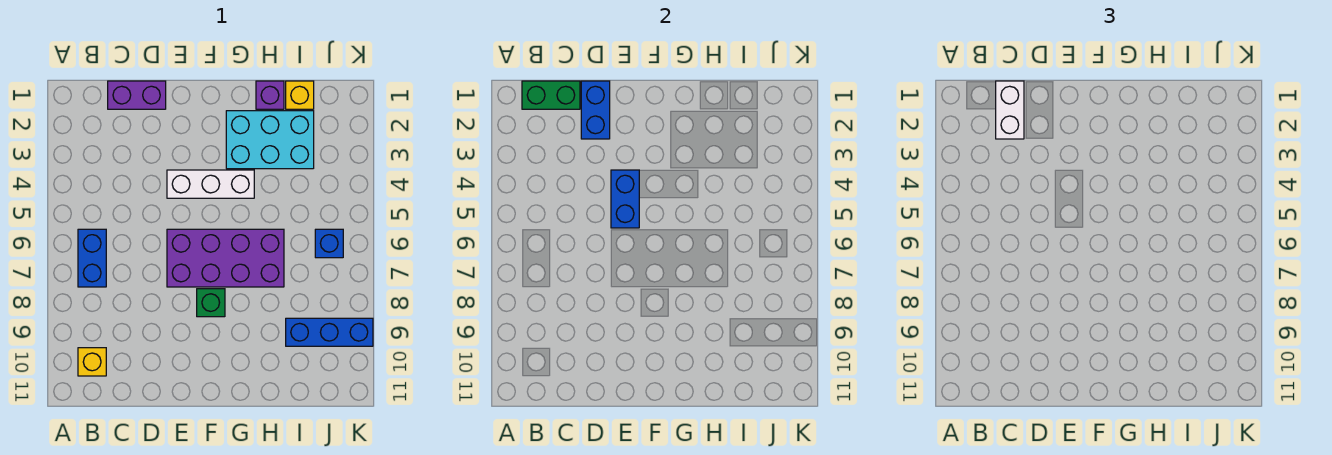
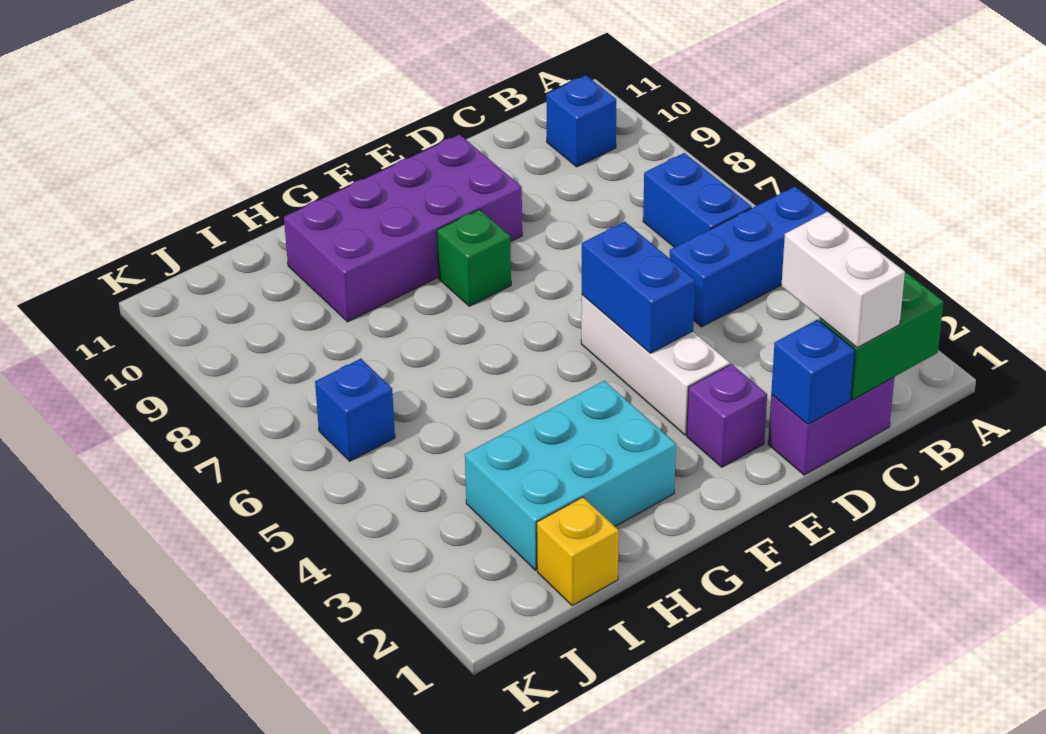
yellow brick B10 level 1 -> blue brick B10 level 1
blue brick D1:D2 level 2 -> blue brick D1 level 2
white brick E4:G4 level 1 -> white brick E3:E5 level 1
purple brick E6:H7 level 1 -> purple brick E9:H10 level 1
purple brick H1 level 1 -> purple brick E2 level 1
blue brick I9:K9 level 1 -> blue brick A5:C5 level 1

